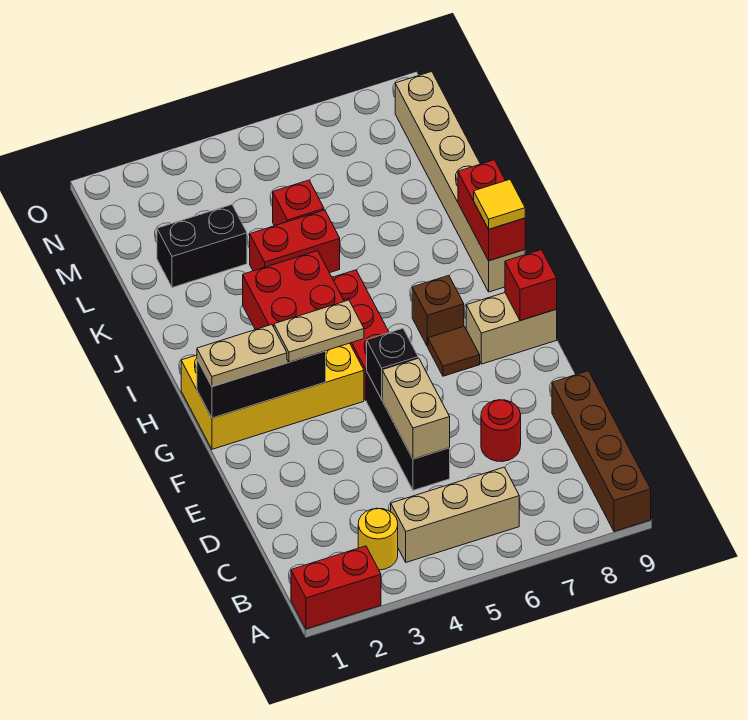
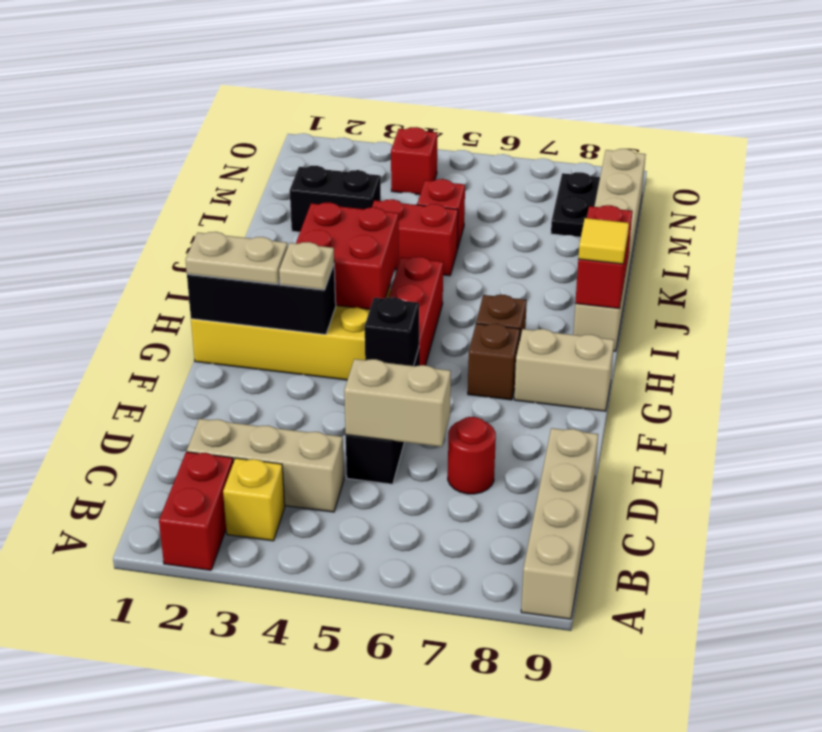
red brick A1:A2 level 1 -> red brick A2:B2 level 1
brown brick A9:D9 level 1 -> tan brick A9:D9 level 1
yellow round brick B3 level 1 -> yellow brick B3 level 1
tan brick B4:B6 level 1 -> tan brick C2:C4 level 1
tan brick D5:E5 level 2 -> tan brick D5:D6 level 2
tan plate G3:G4 level 3 -> tan plate G3 level 3
brown tile G7 level 1 -> brown brick G7 level 1
red brick G9 level 2 -> red brick N4 level 1
none -> black plate M8:N8 level 1

